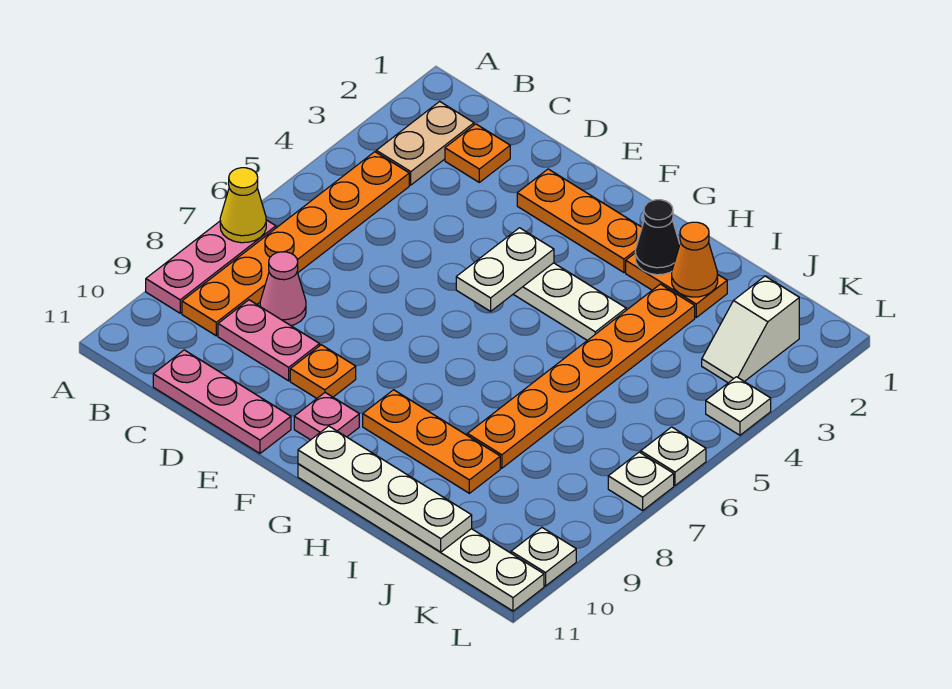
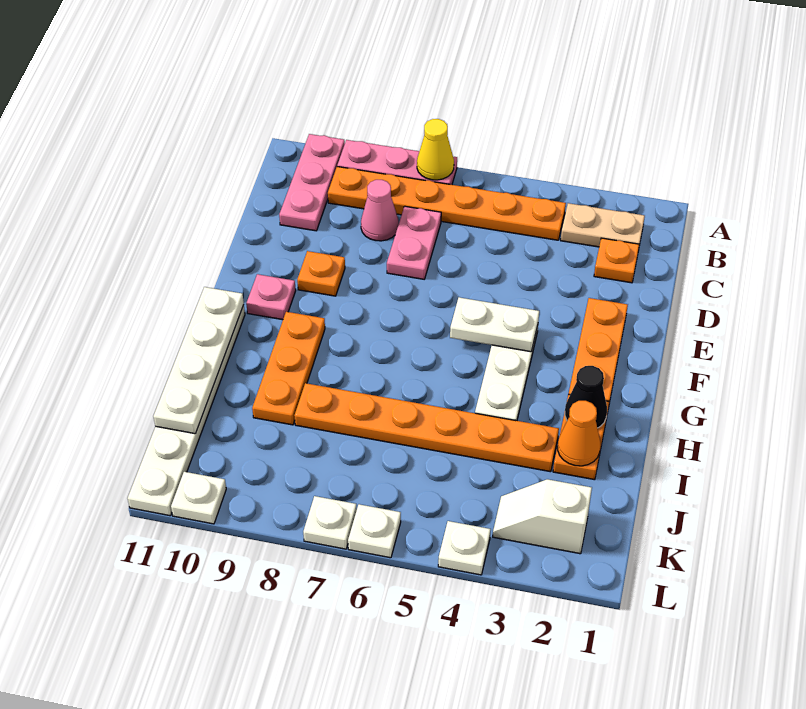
pink plate C9:D9 level 1 -> pink plate C7:D7 level 1
pink plate C11:E11 level 1 -> pink plate A10:C10 level 1

